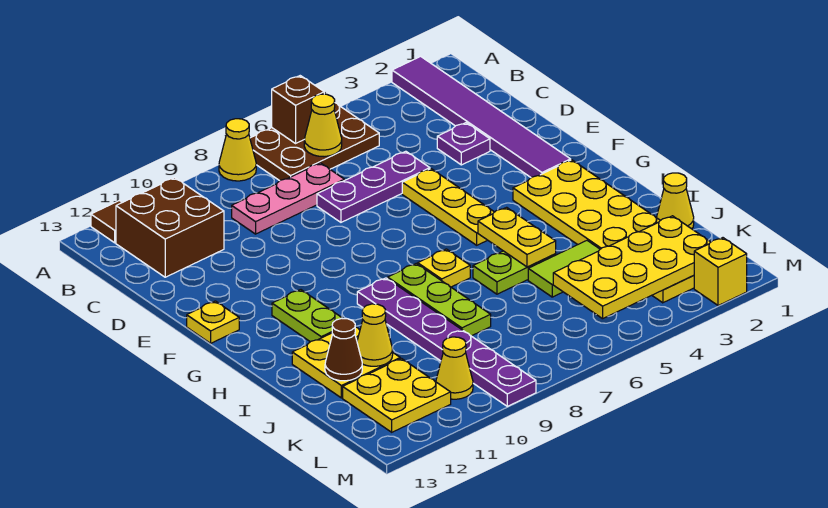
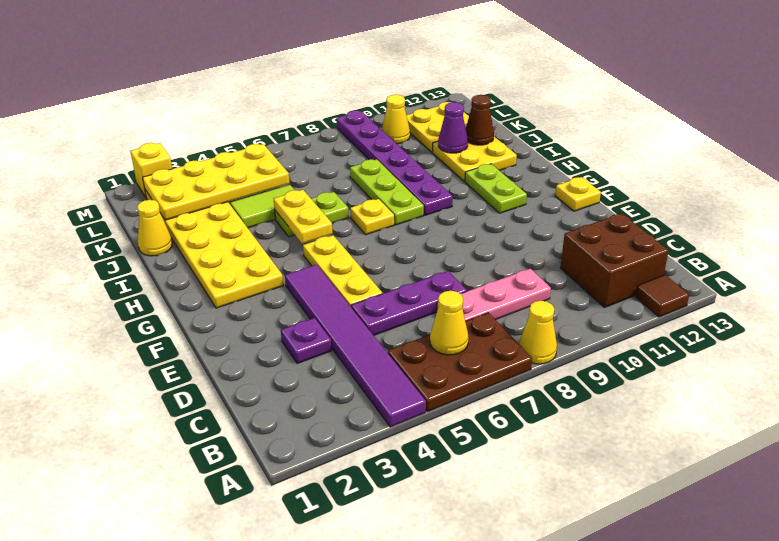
purple tile A2:F2 level 1 -> purple tile A4:F4 level 1
brown brick A6 level 2 -> none
yellow cone J11 level 2 -> purple cone J11 level 2

